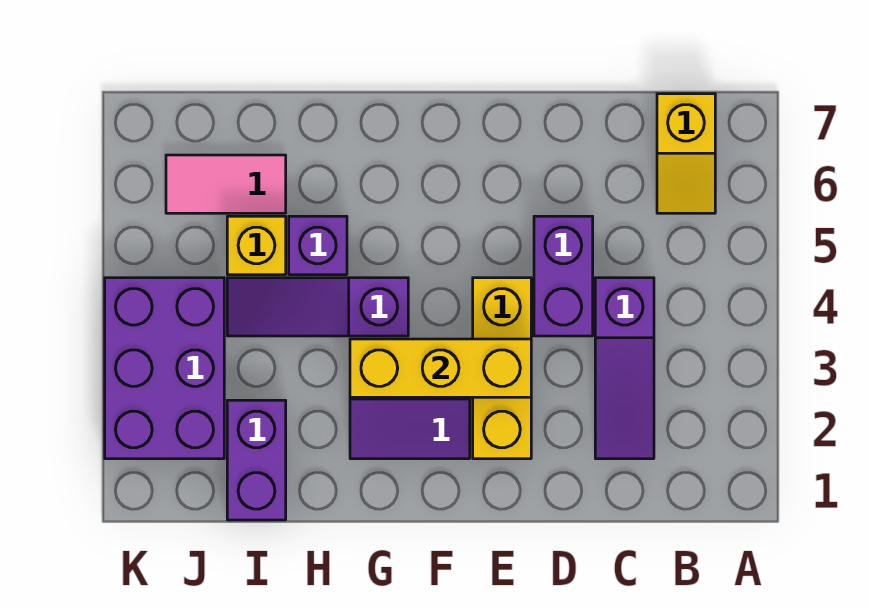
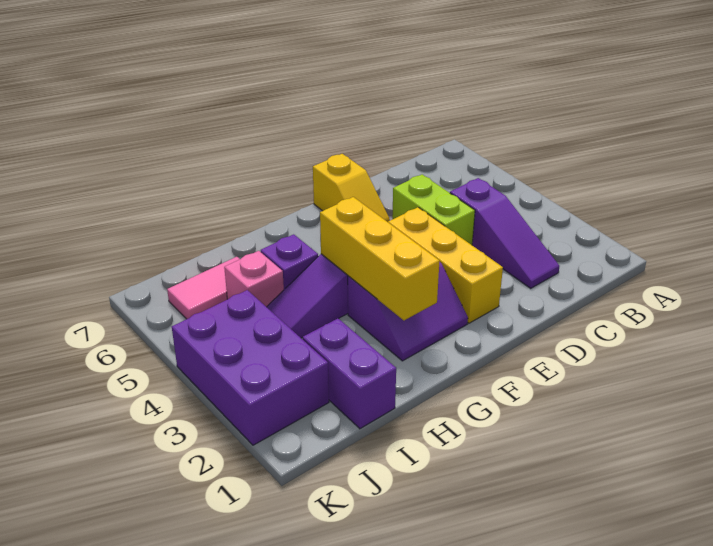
yellow slope B6:B7 level 1 top 7 -> yellow slope E6:E7 level 1 top 7
purple brick D4:D5 level 1 -> lime brick D4:D5 level 1
yellow brick E3:G3 level 2 -> yellow brick G2:G4 level 2
yellow brick I5 level 1 -> pink brick I5 level 1

